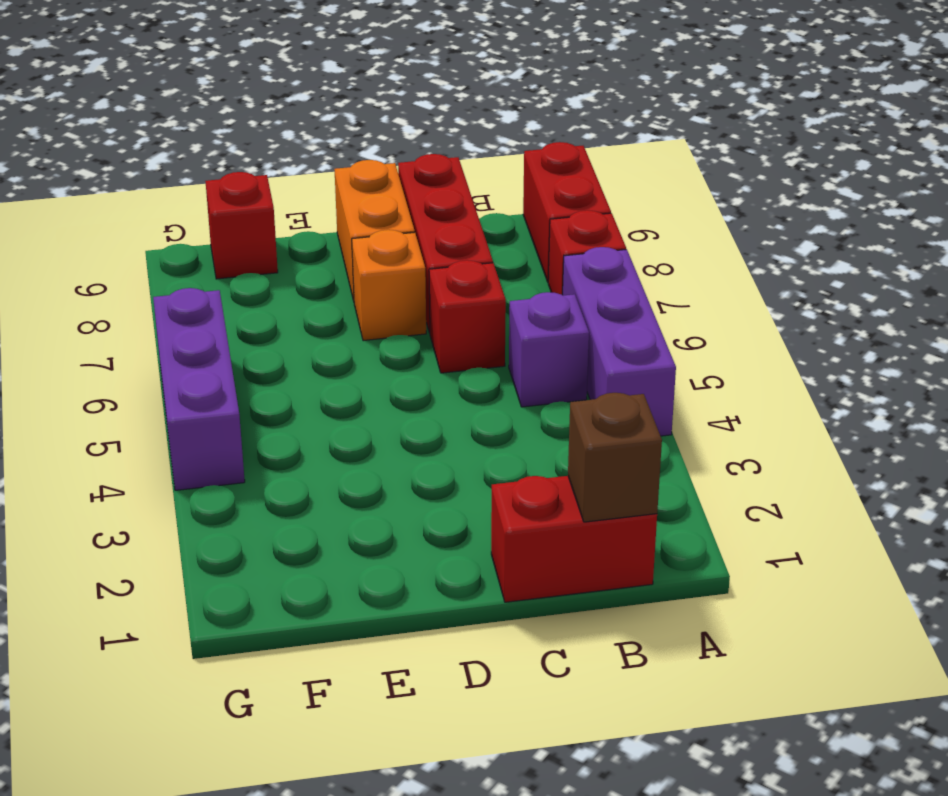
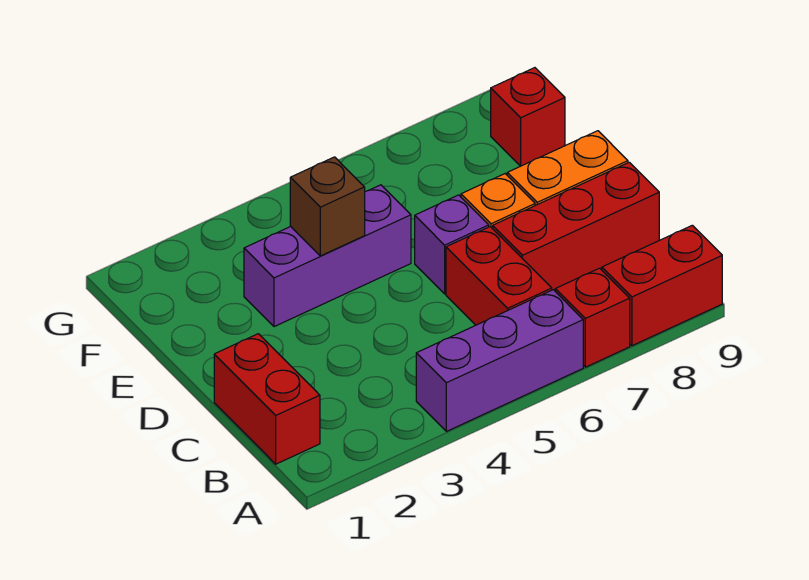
brown brick B1 level 2 -> brown brick E4 level 2
purple brick B5 level 1 -> purple brick D6 level 1
red brick C6 level 1 -> red brick B6:C6 level 1
purple brick G4:G6 level 1 -> purple brick E3:E5 level 1

